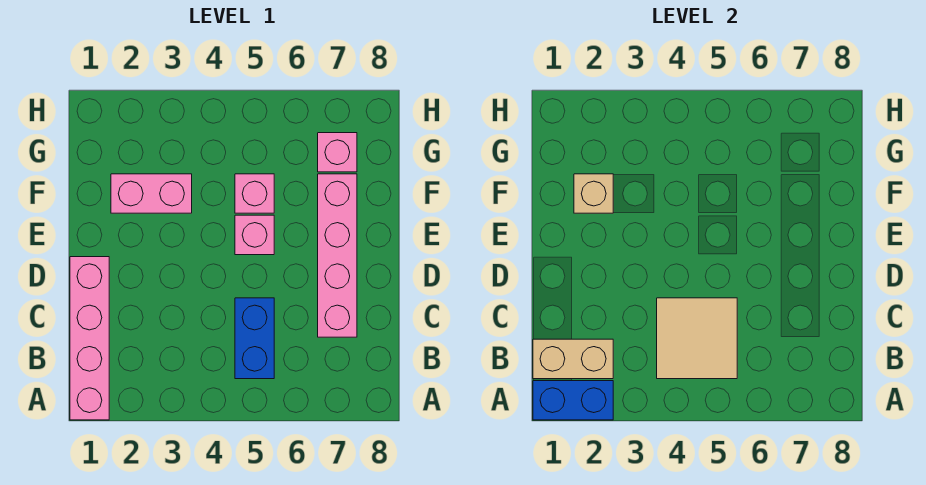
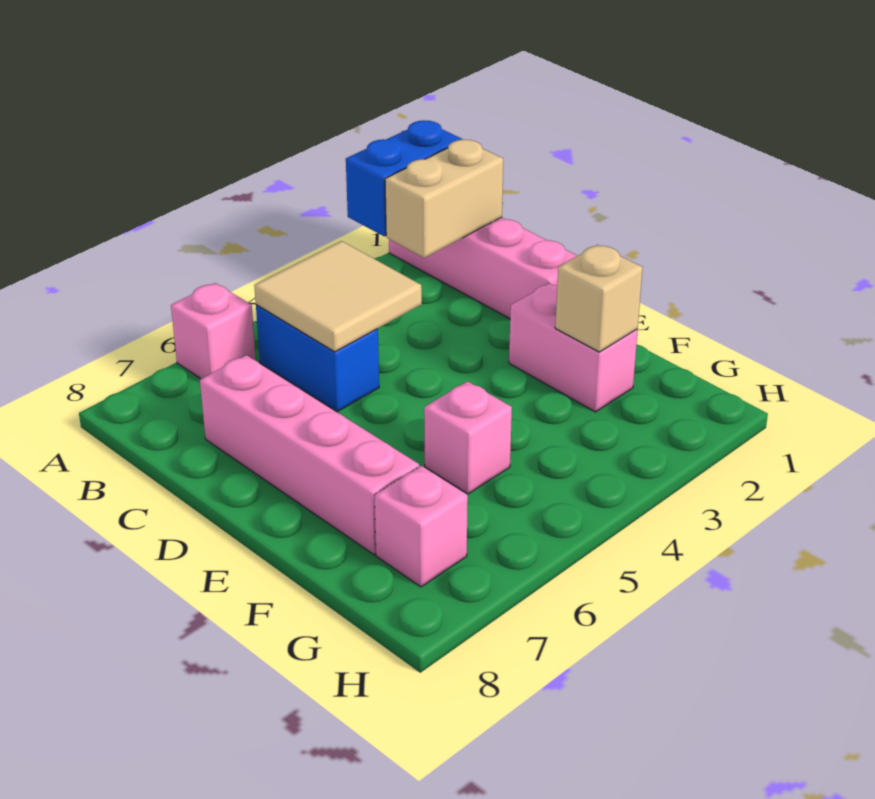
pink brick E5 level 1 -> pink brick A6 level 1
pink brick F2:F3 level 1 -> pink brick E2:F2 level 1

